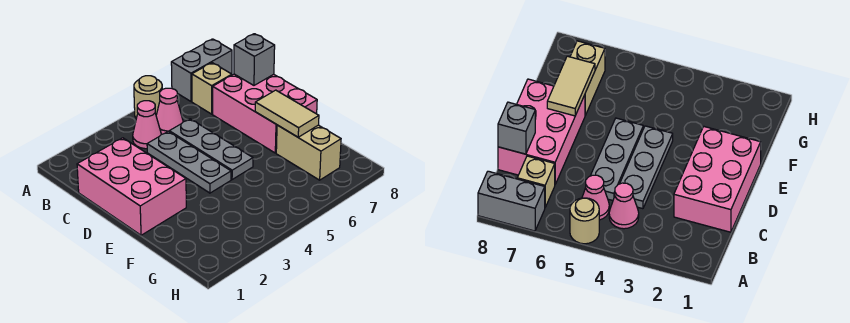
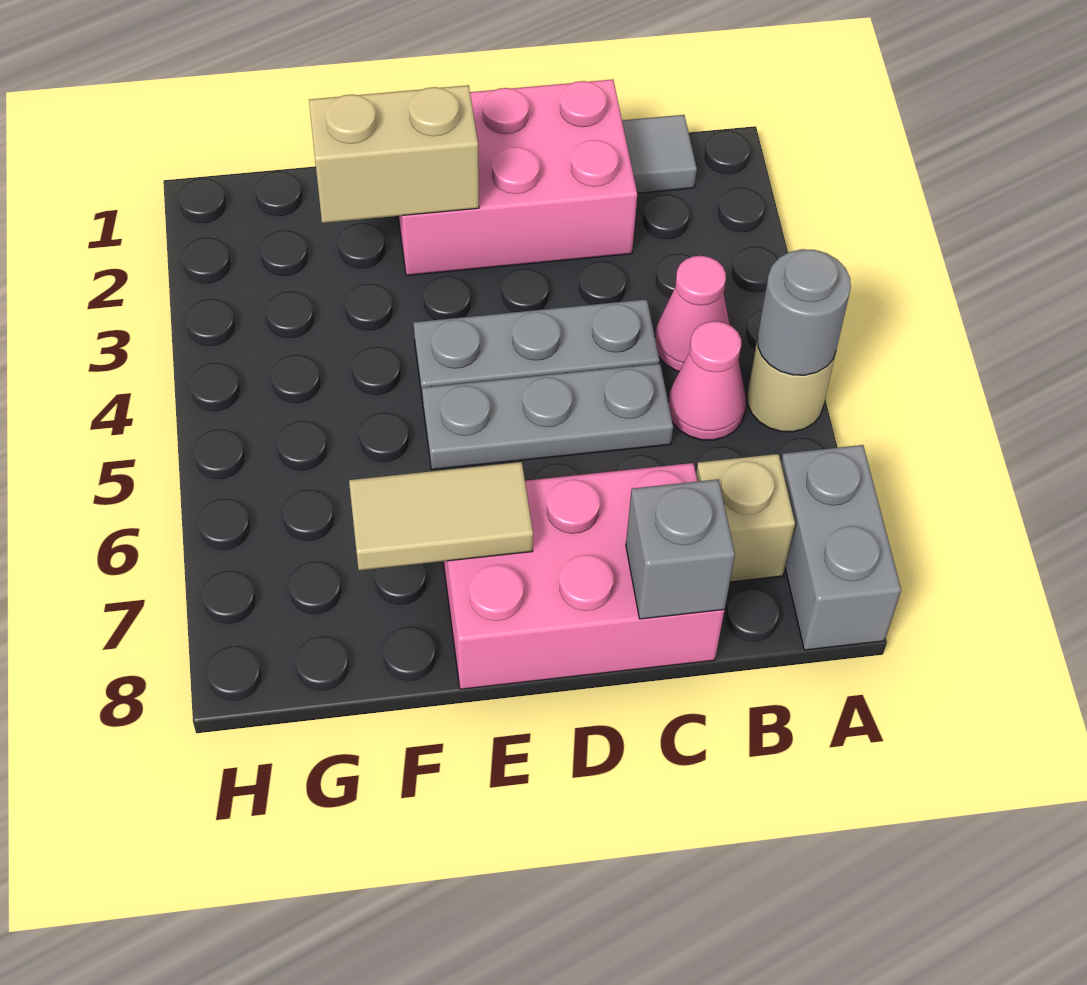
none -> grey round brick A5 level 2
none -> grey tile B1 level 1
tan brick F7:G7 level 1 -> tan brick E2:F2 level 2

